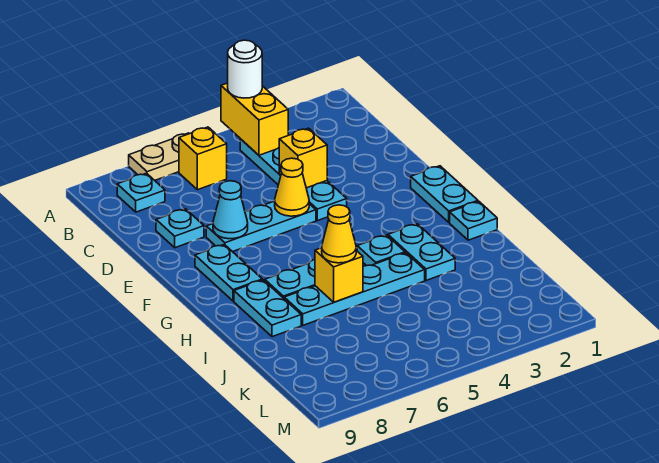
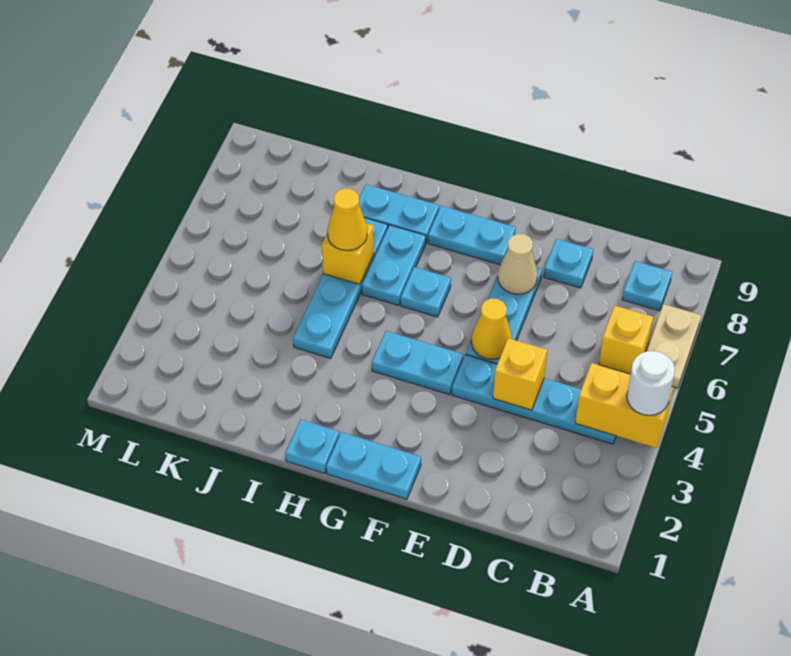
cyan cone E7 level 2 -> tan cone E7 level 2
cyan plate H3:I3 level 1 -> cyan plate F4:G4 level 1
cyan plate H4 level 1 -> cyan plate G6 level 1

